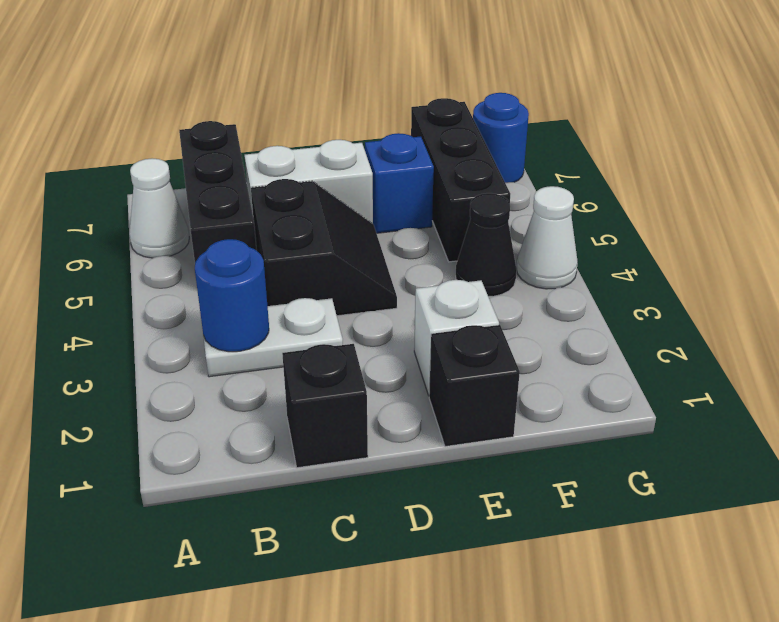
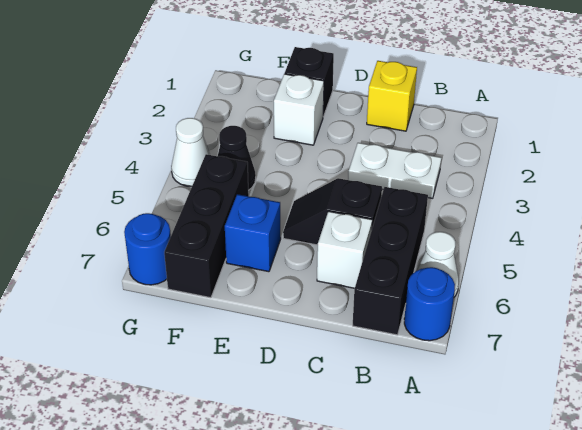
blue round brick B3 level 2 -> blue round brick A7 level 1
black brick C1 level 1 -> yellow brick C1 level 1
black slope C4:D5 level 1 top C -> black slope C5:D5 level 1 top C
white brick C6:D6 level 1 -> white brick C6 level 1

